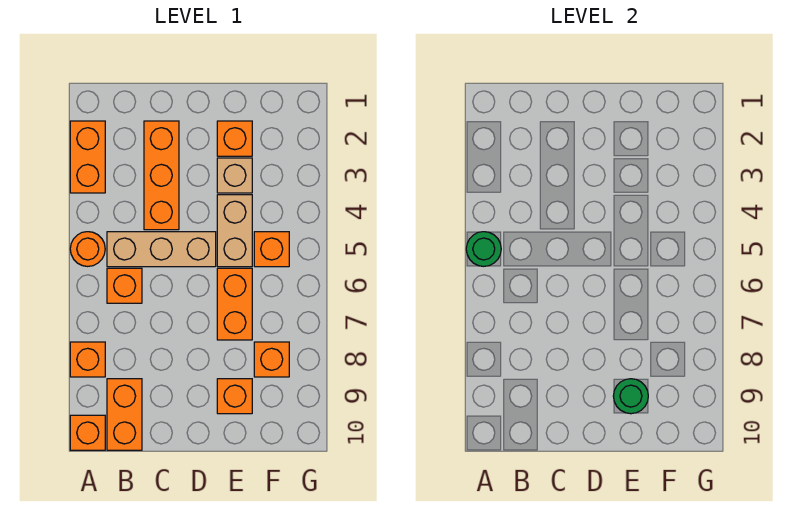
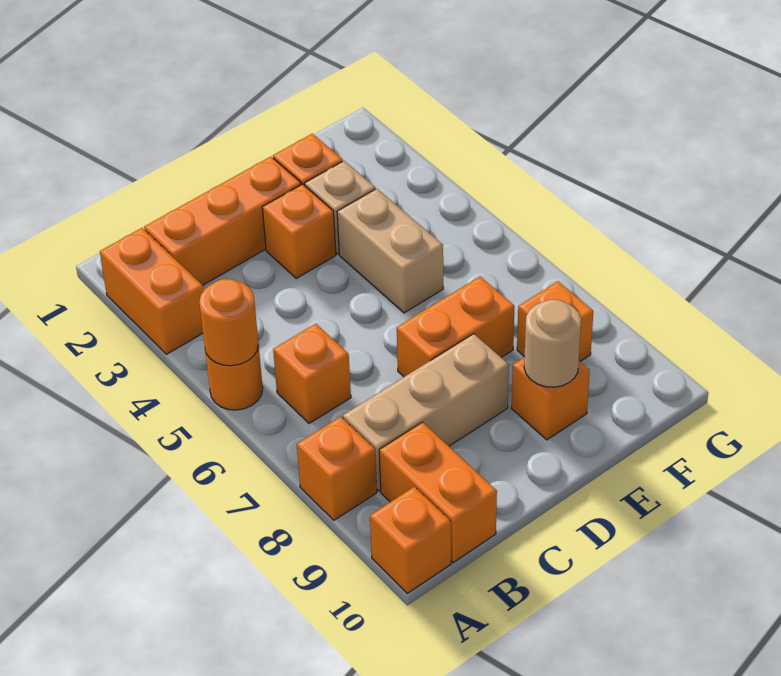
green round brick A5 level 2 -> orange round brick A5 level 2
tan brick B5:D5 level 1 -> tan brick B8:D8 level 1
orange brick C2:C4 level 1 -> orange brick B2:D2 level 1
orange brick E6:E7 level 1 -> orange brick D7:E7 level 1
green round brick E9 level 2 -> tan round brick E9 level 2
orange brick F5 level 1 -> orange brick D3 level 1

